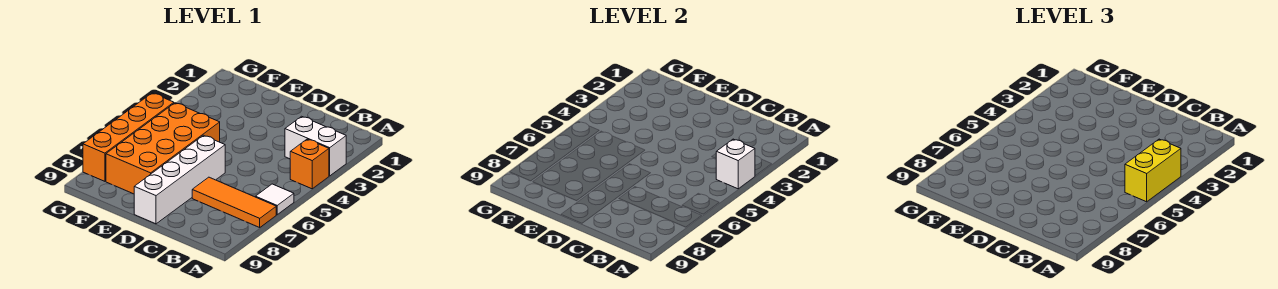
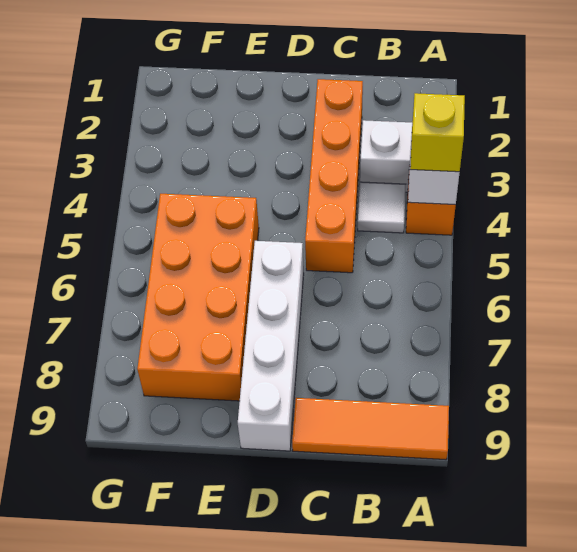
yellow brick A4:A5 level 3 -> yellow brick A4 level 3
white tile A6 level 1 -> white tile B4 level 1
orange tile A7:C7 level 1 -> orange tile A9:C9 level 1
orange brick G5:G8 level 1 -> orange brick C2:C5 level 1

